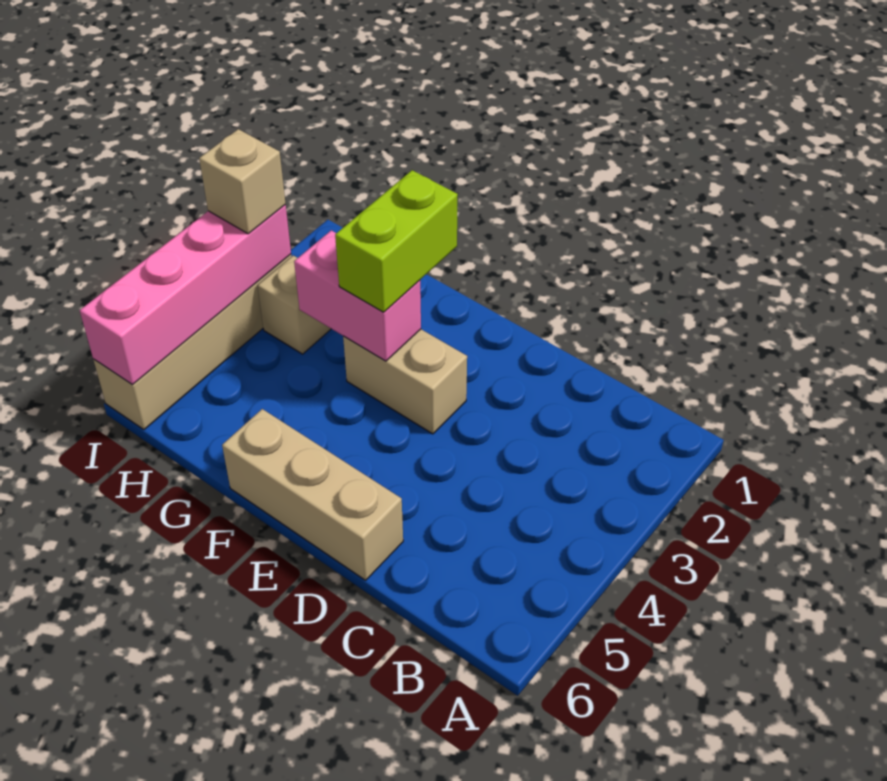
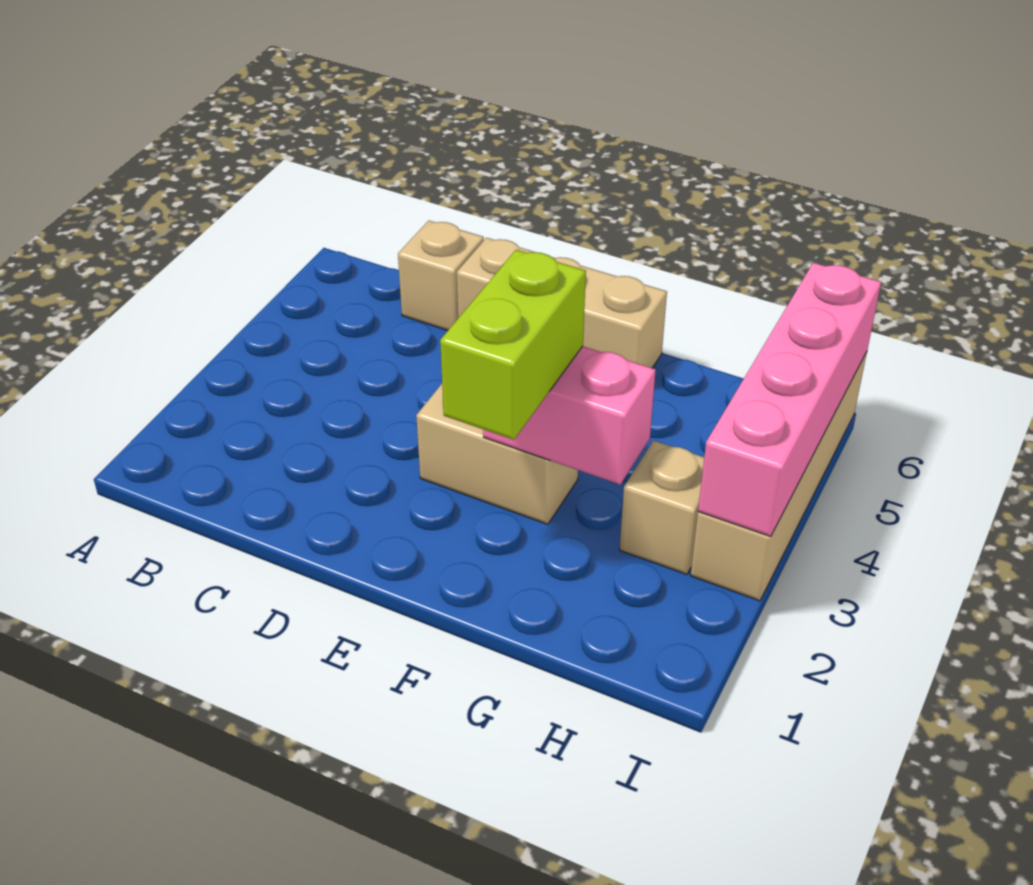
tan brick I3 level 3 -> tan brick C6 level 1

